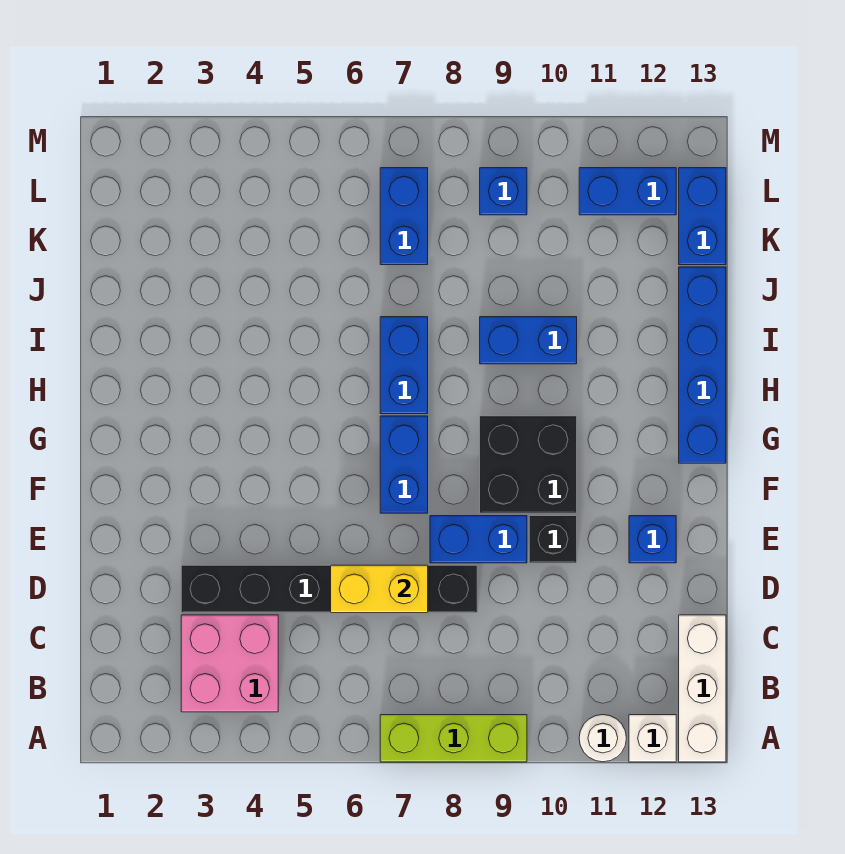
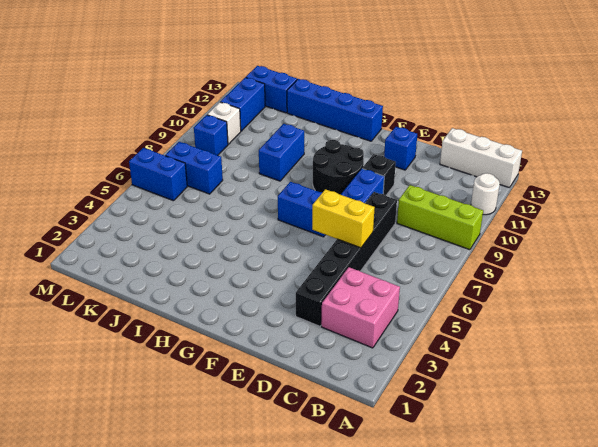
lime brick A7:A9 level 1 -> lime brick A9:C9 level 1
white brick A12 level 1 -> white brick L10 level 1
yellow brick D6:D7 level 2 -> yellow brick D6:E6 level 2
black brick F9:G10 level 1 -> black round brick F9:G10 level 1
blue brick H7:I7 level 1 -> blue brick L6:M6 level 1

